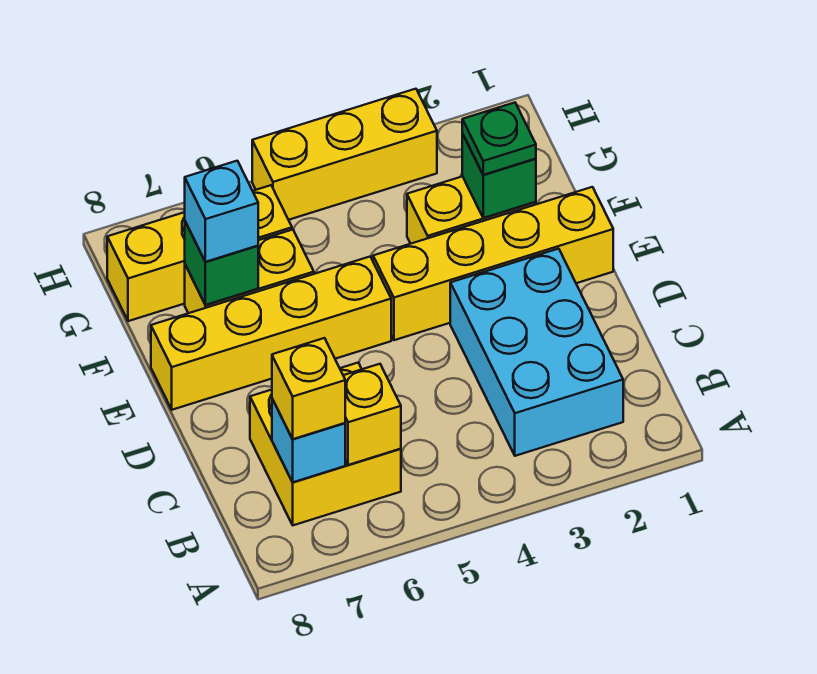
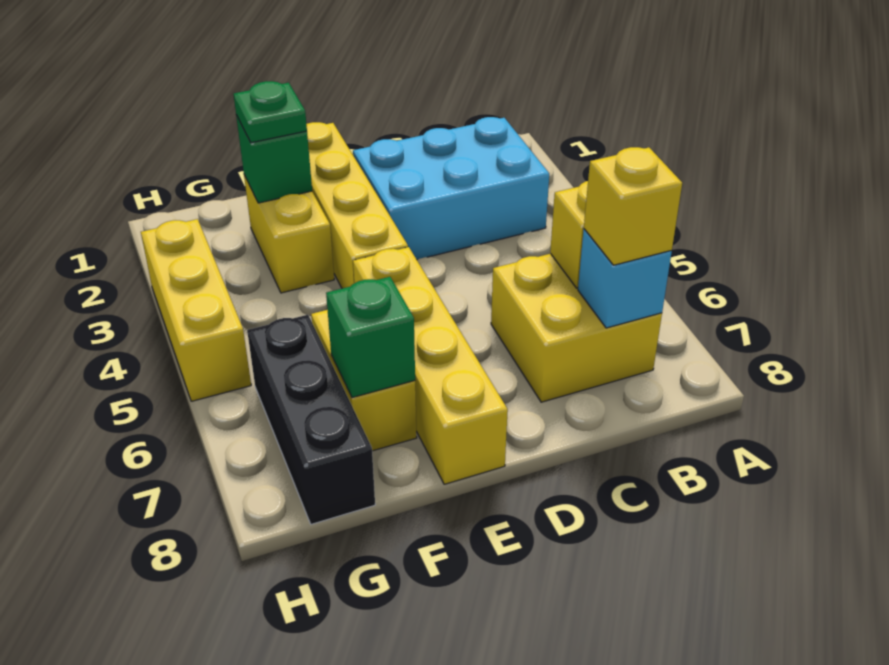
cyan brick F7 level 3 -> none
yellow brick G6:G8 level 1 -> black brick G6:G8 level 1

